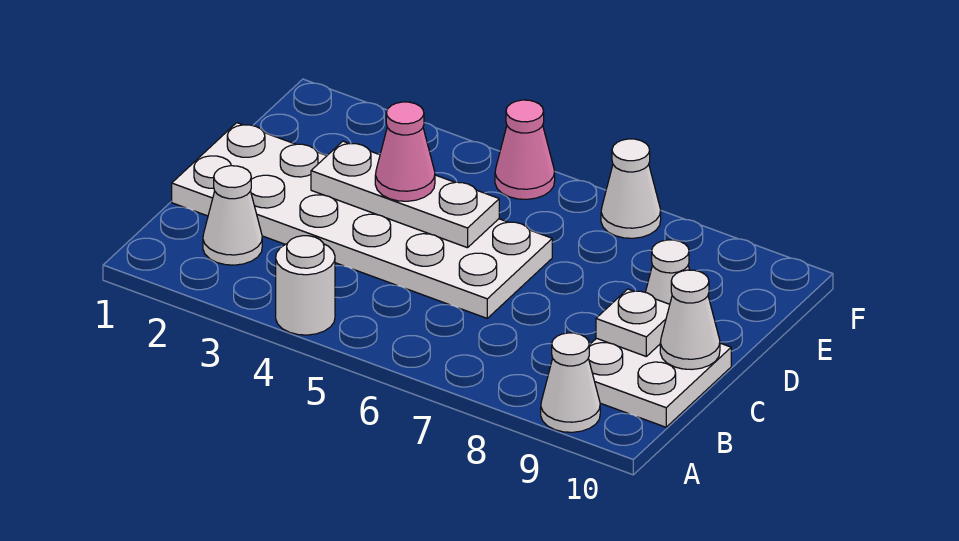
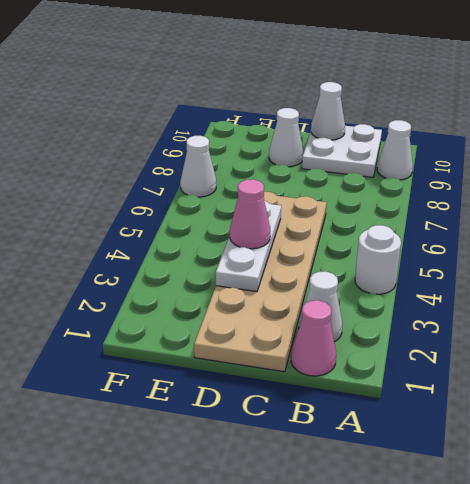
white plate C1:D6 level 1 -> tan plate C1:D6 level 1
white plate C9 level 2 -> none
pink cone F5 level 1 -> pink cone B1 level 1

